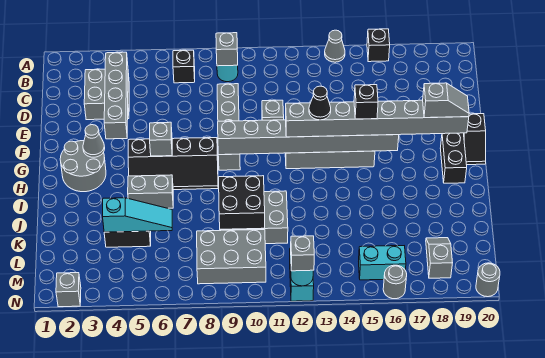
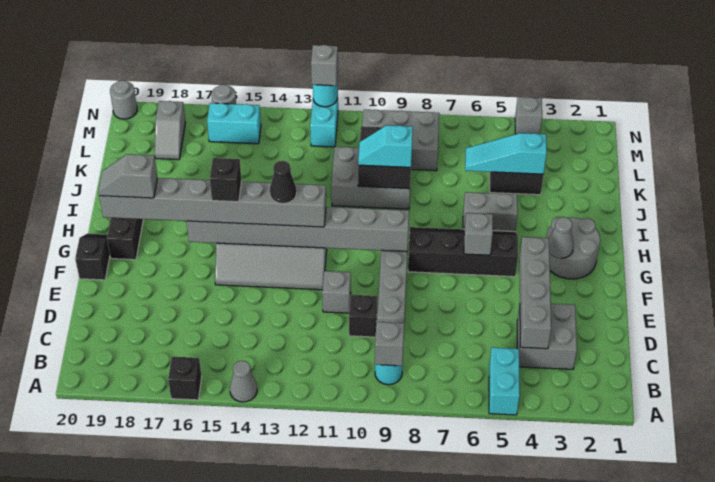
none -> cyan brick A5:B5 level 1
black brick B7 level 1 -> black brick D10 level 1
none -> cyan slope J9:J10 level 3 top 9
grey brick N2 level 1 -> grey brick N4 level 1

